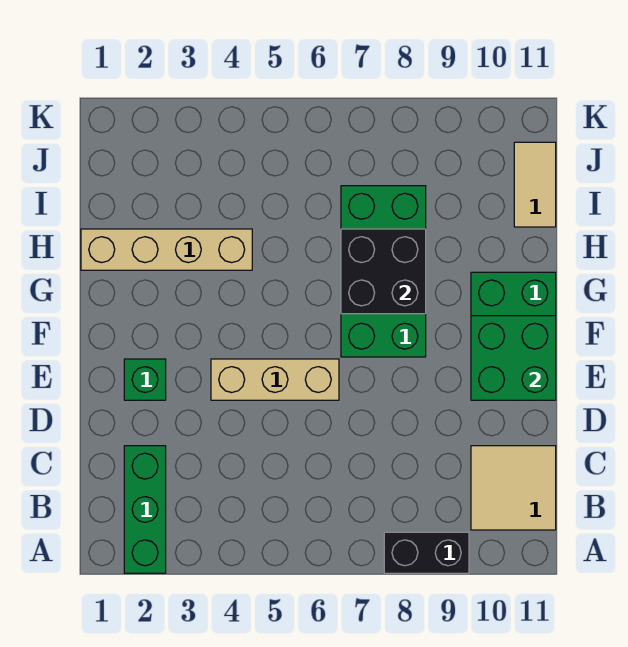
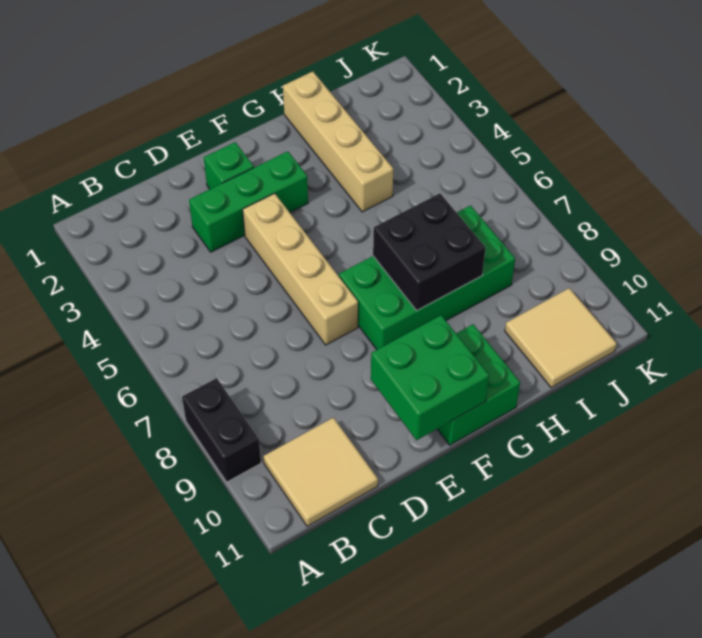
green brick A2:C2 level 1 -> green brick D3:F3 level 1
tan brick E4:E6 level 1 -> tan brick E4:E7 level 1
tan tile I11:J11 level 1 -> tan tile I10:J11 level 1

